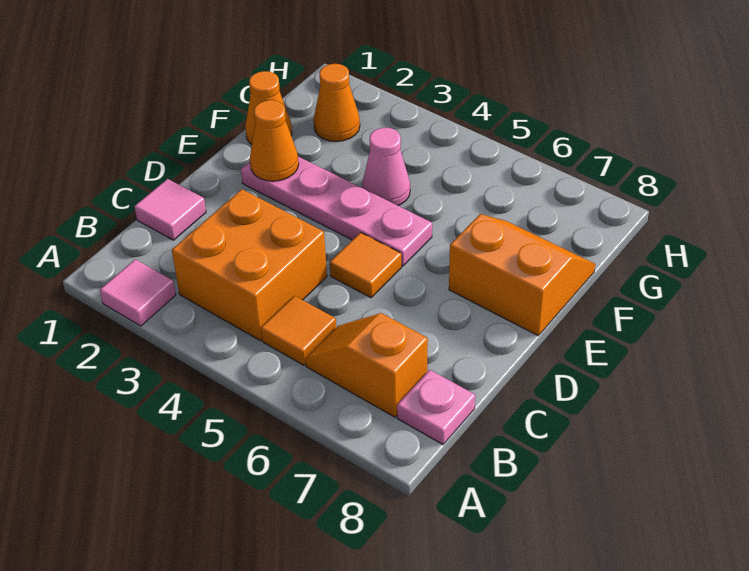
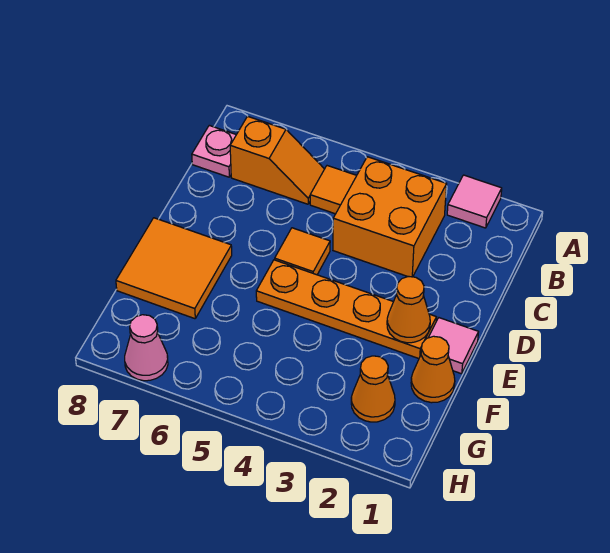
pink tile C1 level 1 -> pink tile E1 level 1
pink plate E2:E5 level 1 -> orange plate E2:E5 level 1
orange slope E7:F8 level 1 top E -> orange tile E7:F8 level 1
pink cone F4 level 1 -> pink cone H7 level 1

